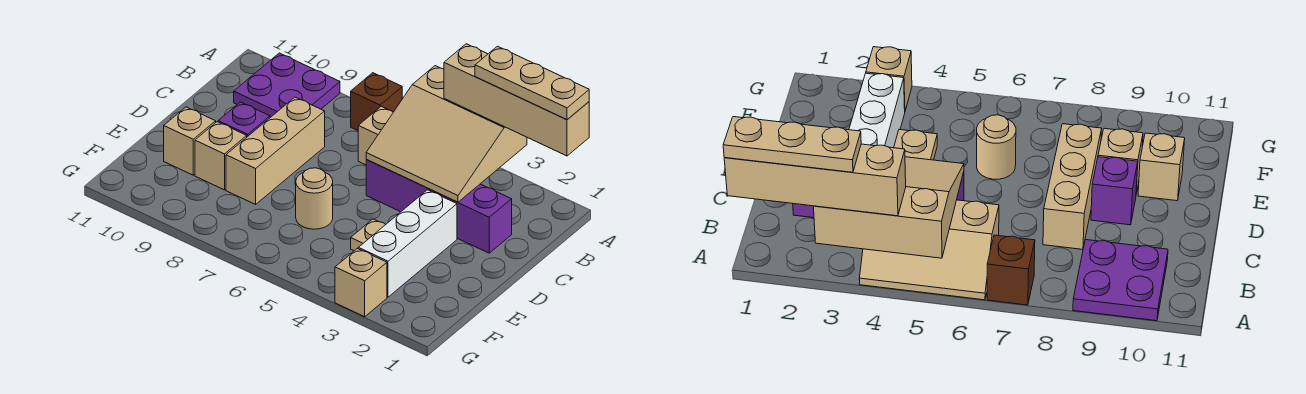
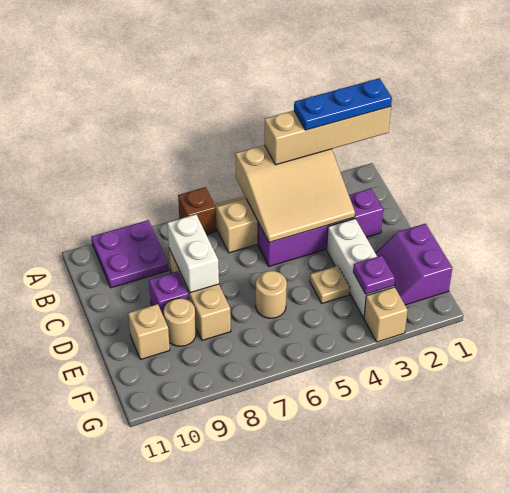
tan plate A1:A3 level 4 -> blue plate A1:A3 level 4
none -> white brick C8:D8 level 2
none -> purple slope E1:F2 level 1 top 1
tan brick E9 level 1 -> tan round brick E9 level 1
none -> purple plate F3 level 2

